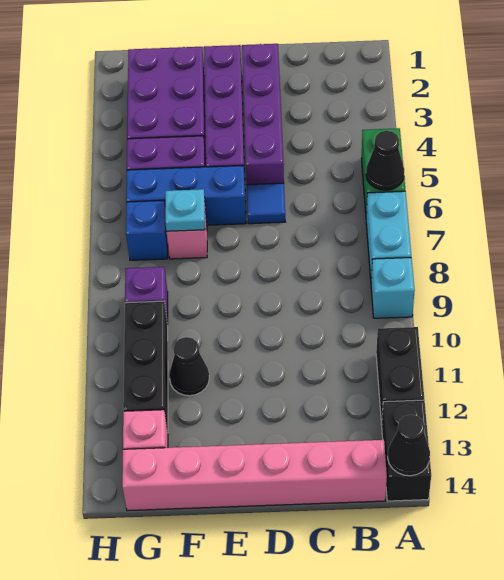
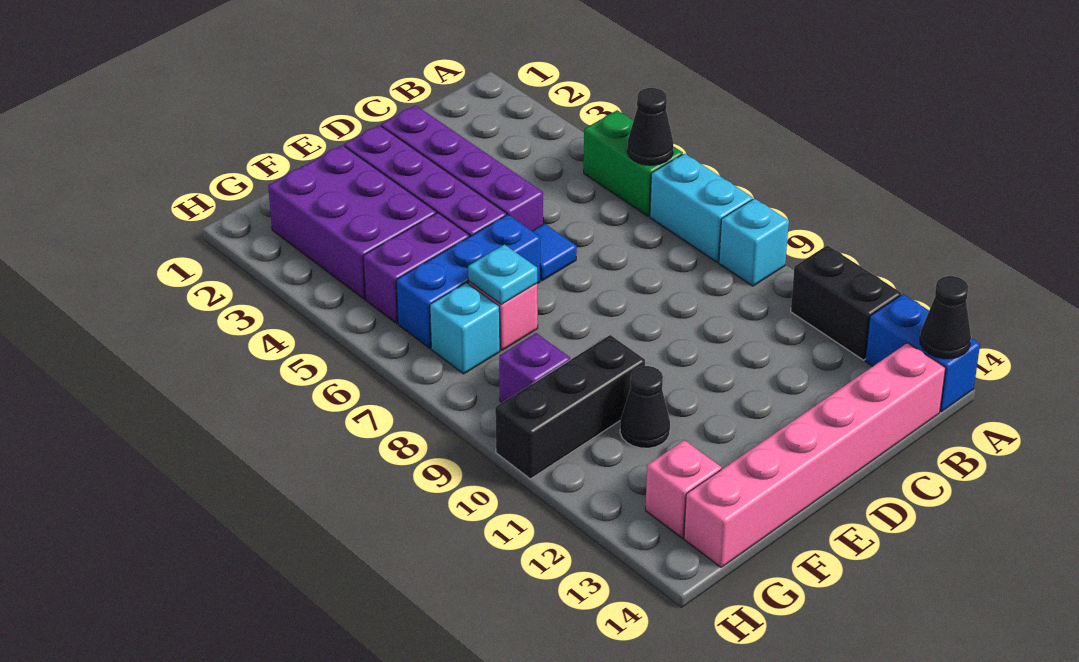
black brick A13:A14 level 1 -> blue brick A13:A14 level 1
blue brick G7 level 1 -> cyan brick G7 level 1
black brick G10:G12 level 1 -> black brick F10:H10 level 1

